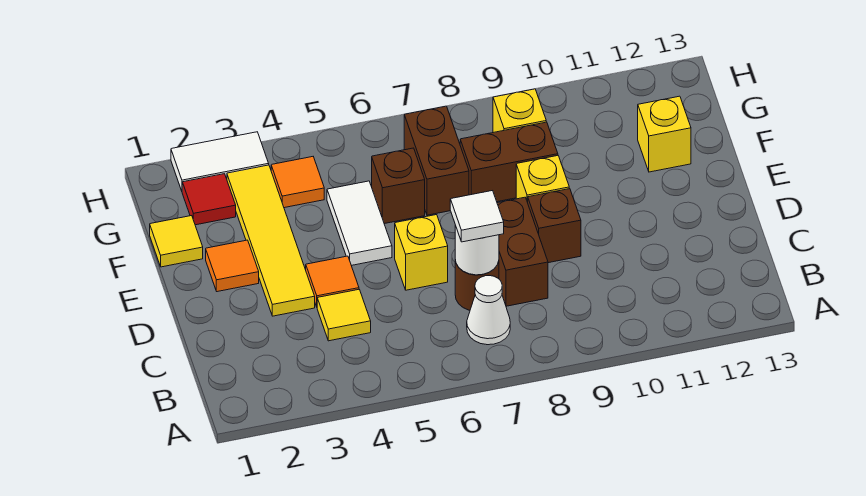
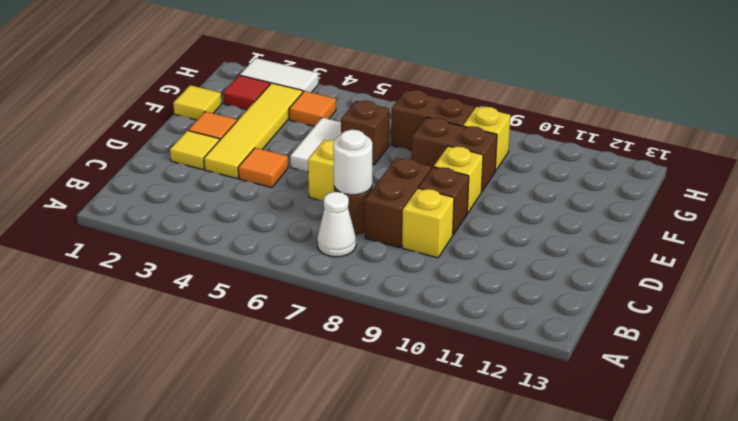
yellow tile C4 level 1 -> yellow tile D2 level 1
white tile C7 level 3 -> none
brown brick F7:G7 level 1 -> brown brick G7:G8 level 1
yellow brick F12 level 1 -> yellow brick C9 level 1

